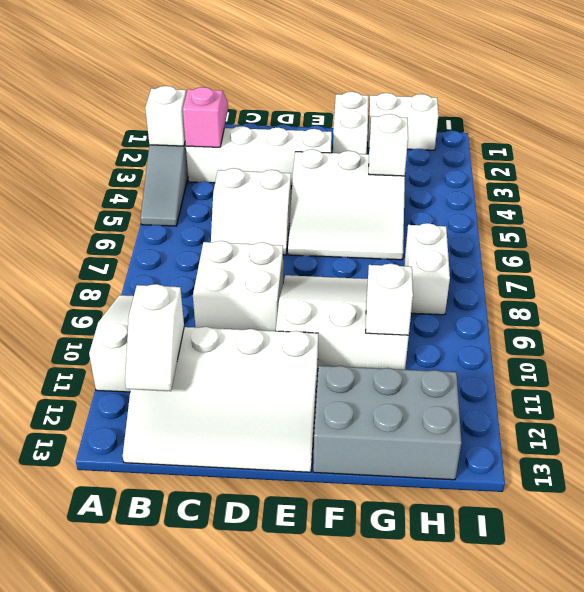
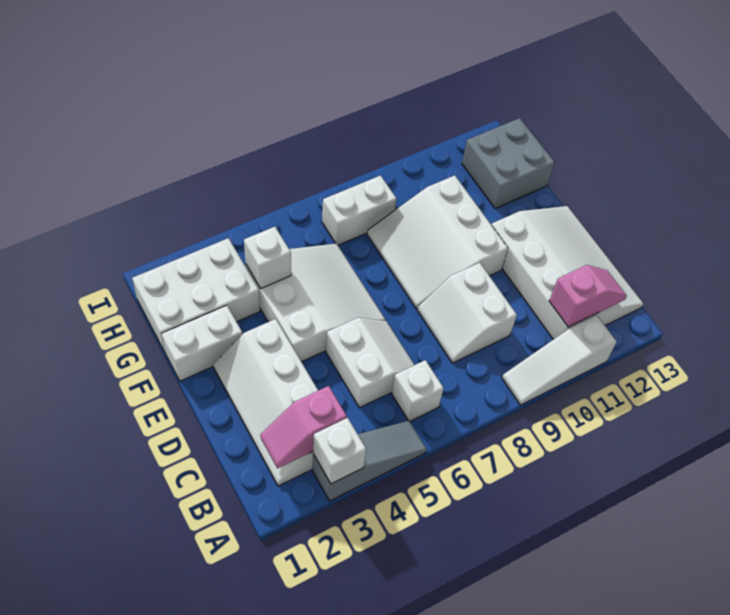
white slope B11:B12 level 2 top 11 -> pink slope B11:B12 level 2 top 11
white brick C8:D9 level 1 -> white slope C8:D9 level 1 top 9
grey brick F12:H13 level 1 -> grey brick G12:H13 level 1
white brick G1:H1 level 1 -> white brick G1:H3 level 1
white brick G10 level 2 -> white brick B6 level 1

